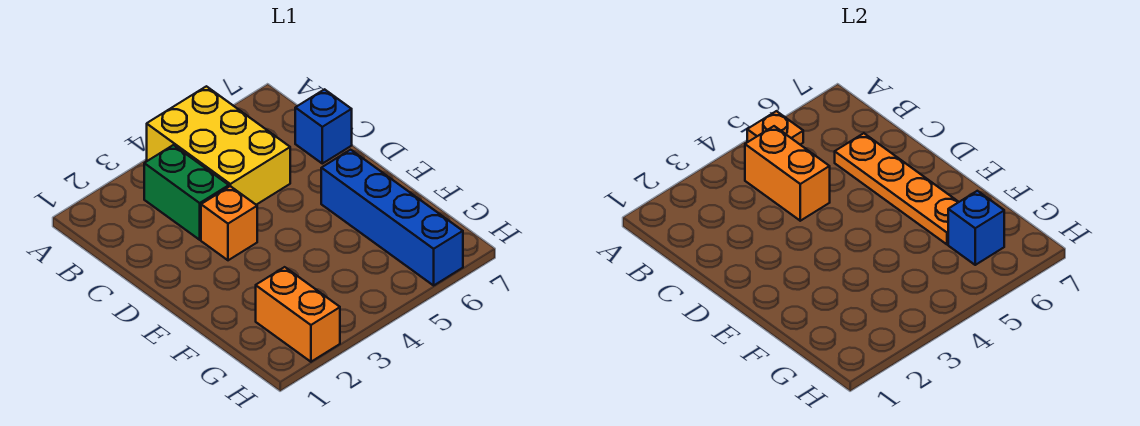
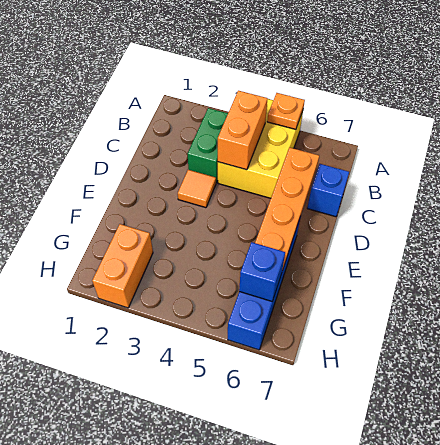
orange brick D3 level 1 -> orange tile D3 level 1

